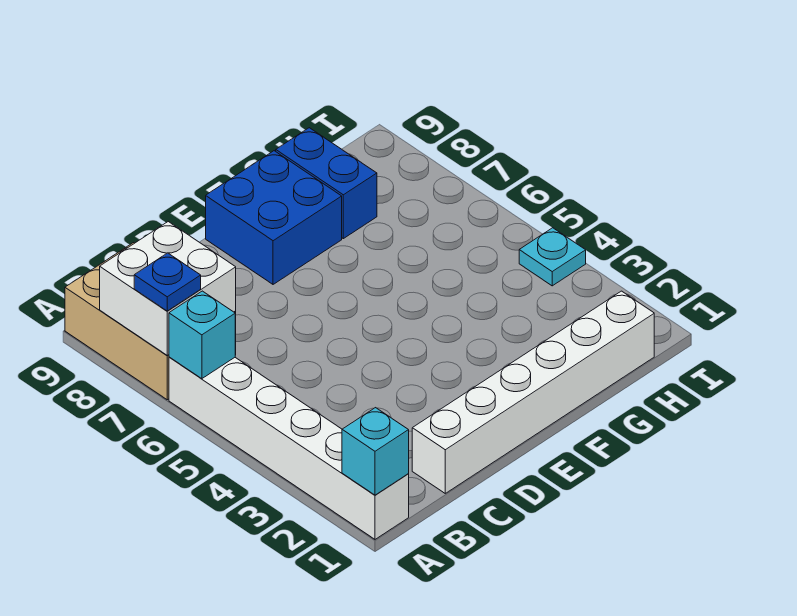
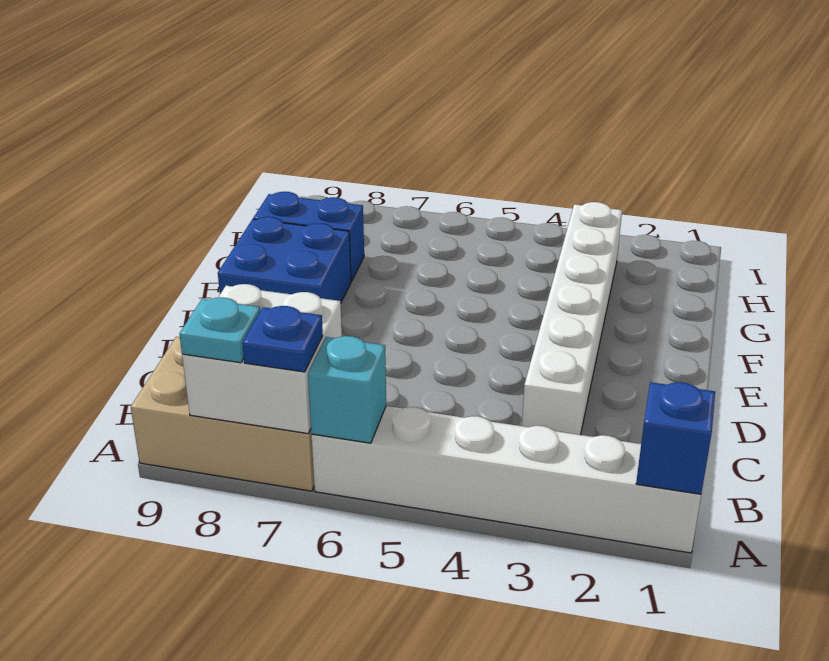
cyan brick A1 level 2 -> blue brick A1 level 2
white brick C1:H1 level 1 -> white brick C3:H3 level 1
cyan plate I4 level 1 -> cyan plate A8 level 3

